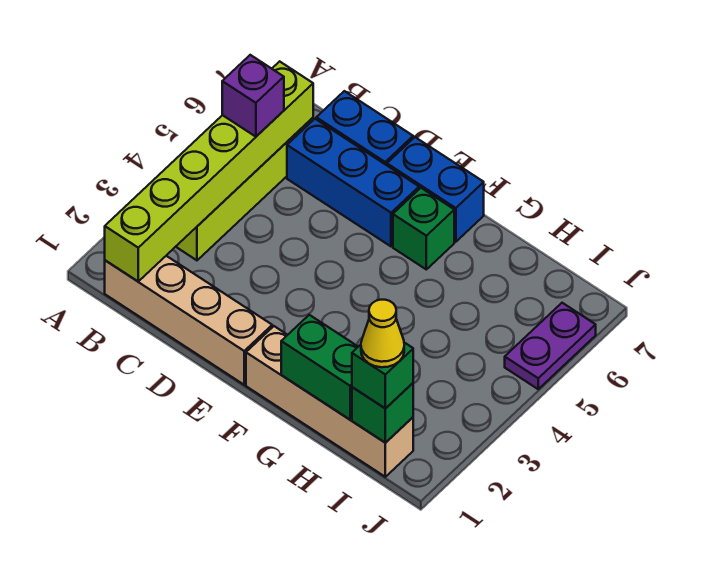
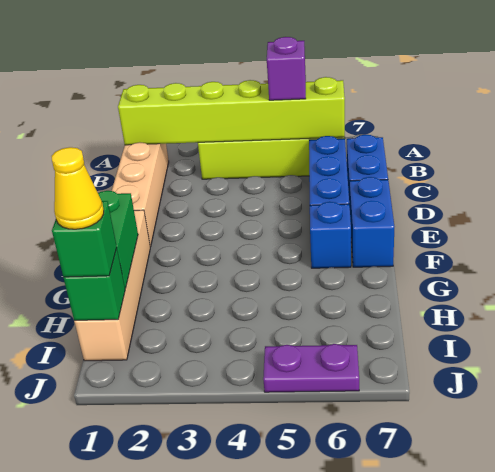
green brick F6 level 1 -> blue brick F6 level 1

